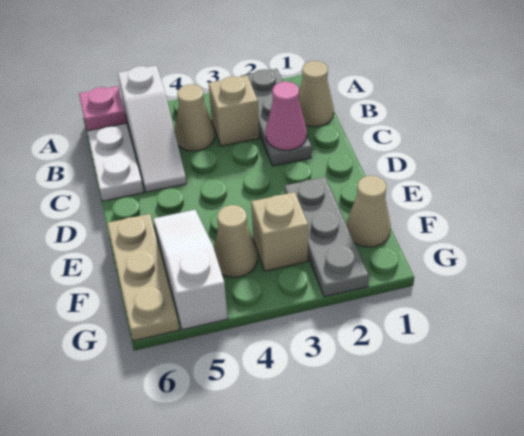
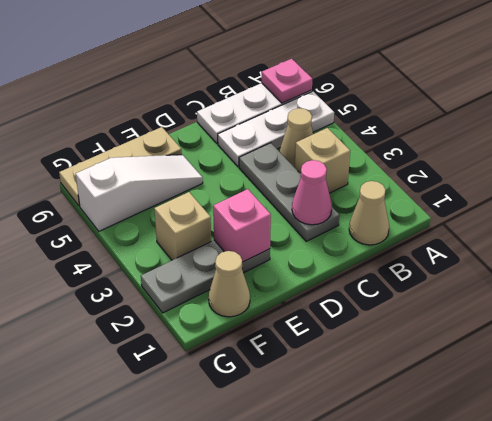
grey plate A2:C2 level 1 -> grey plate C2:C4 level 1
white slope A5:C5 level 1 top A -> white plate A5:C5 level 1
none -> pink brick E2 level 2
tan cone F4 level 1 -> none

